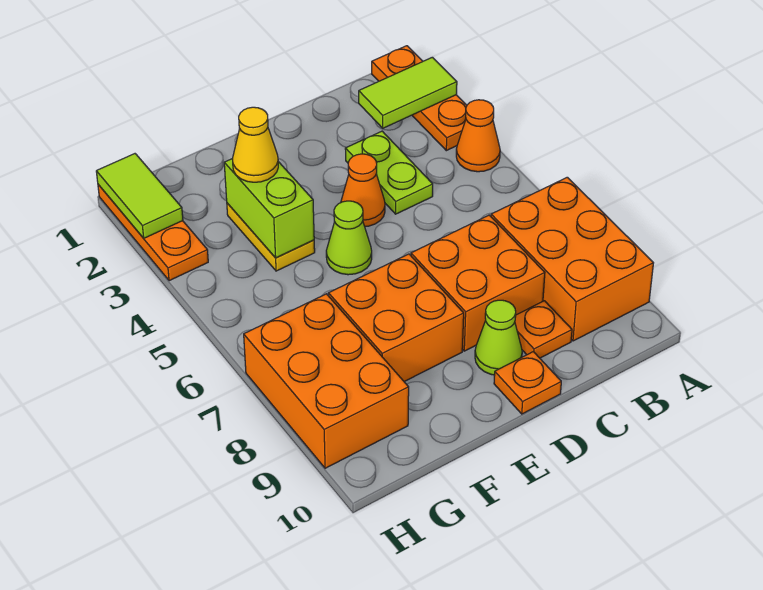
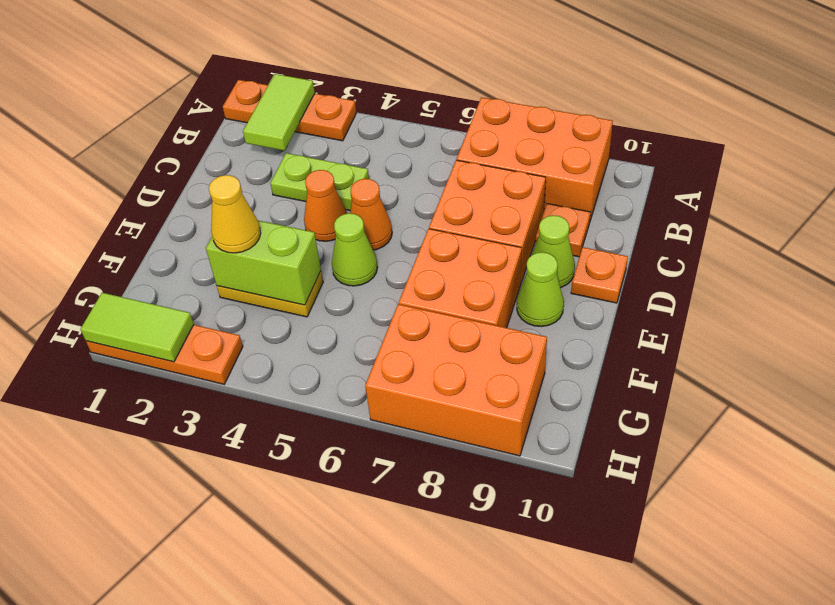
orange cone A4 level 1 -> orange cone D5 level 1
none -> lime cone E9 level 1

